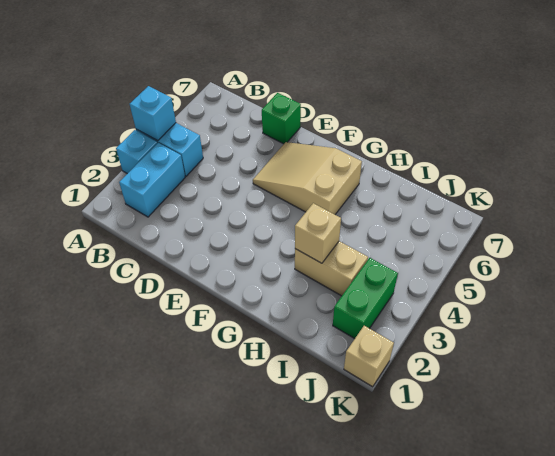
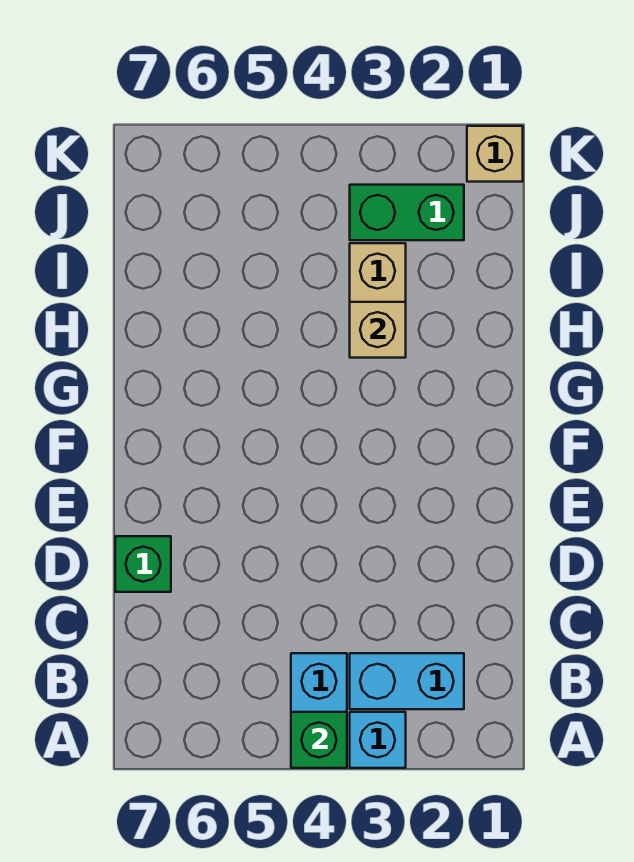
cyan brick A4 level 2 -> green brick A4 level 2
tan slope E5:G6 level 1 top G -> none

